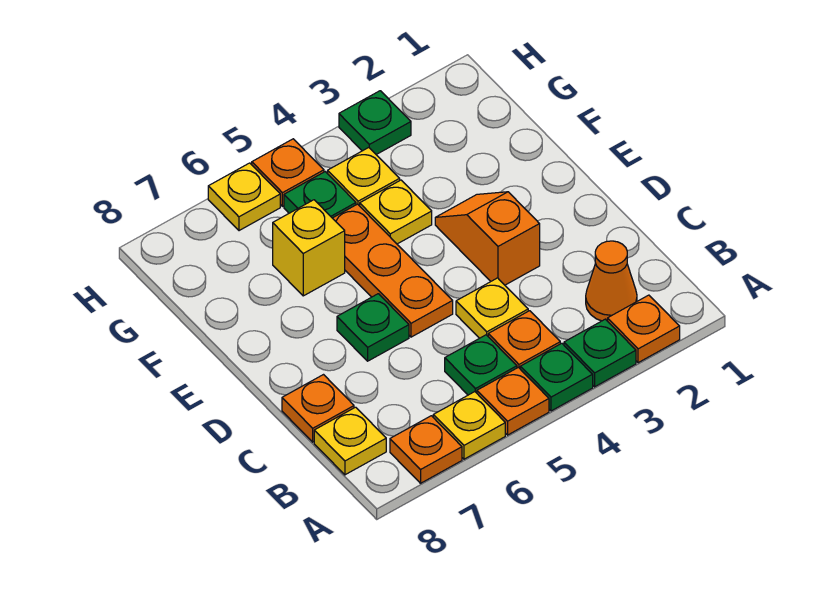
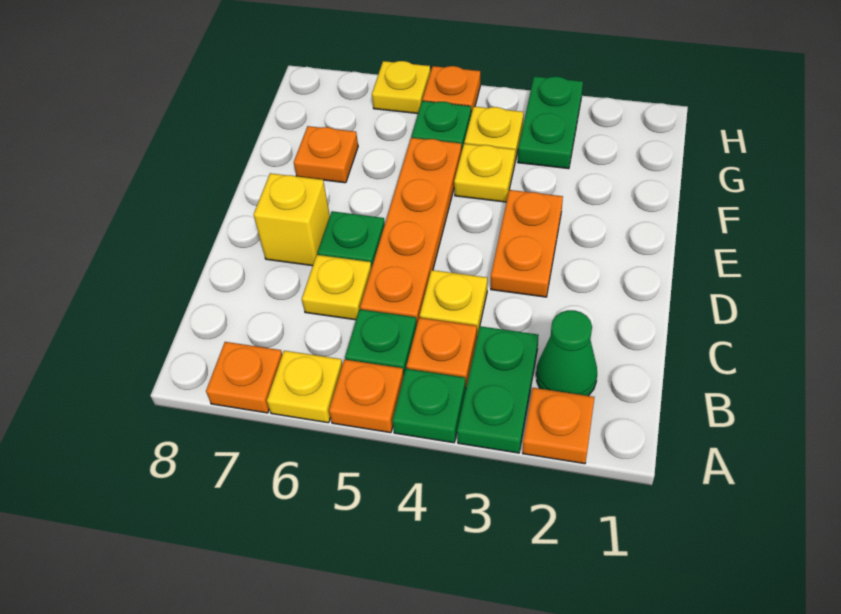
green plate A3 level 1 -> green plate A3:B3 level 1
orange cone B2 level 1 -> green cone B2 level 1
yellow plate B8 level 1 -> yellow plate C6 level 1
orange plate C8 level 1 -> orange plate F7 level 1
orange slope D3:E3 level 1 top D -> orange plate D3:E3 level 1
orange plate D5:F5 level 1 -> orange plate C5:F5 level 1
yellow brick F6 level 1 -> yellow brick D7 level 1
green plate H3 level 1 -> green plate G3:H3 level 1

